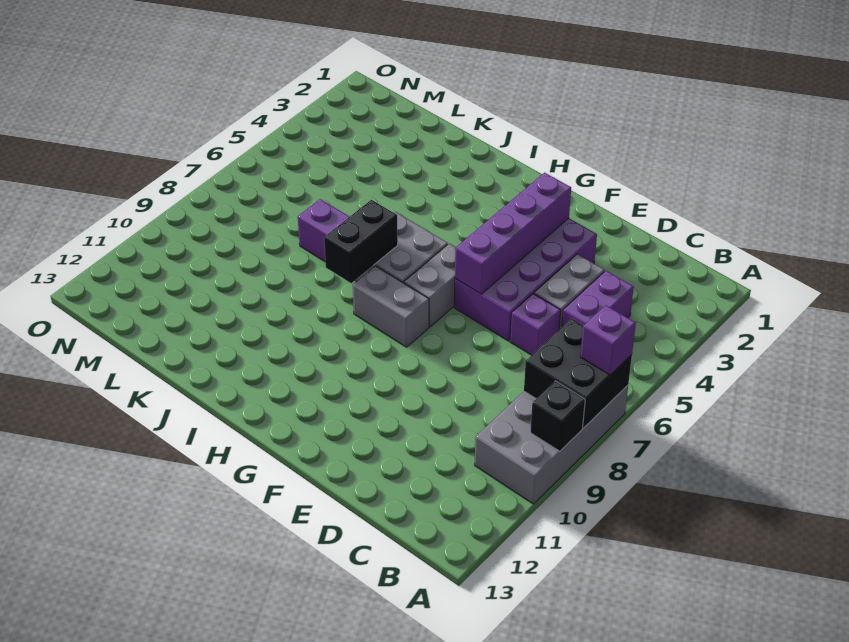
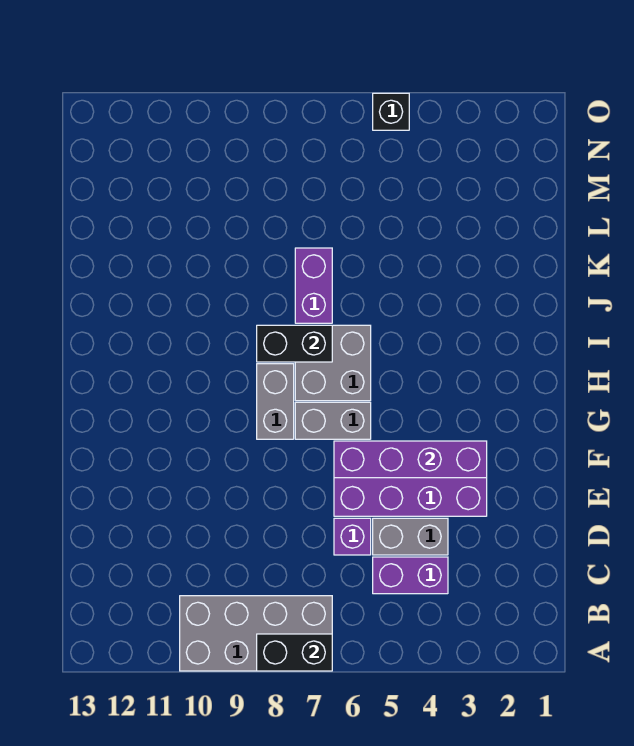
black brick A7:B8 level 2 -> black brick A7:A8 level 2
purple brick A7 level 3 -> none
black brick A9 level 2 -> black brick O5 level 1

